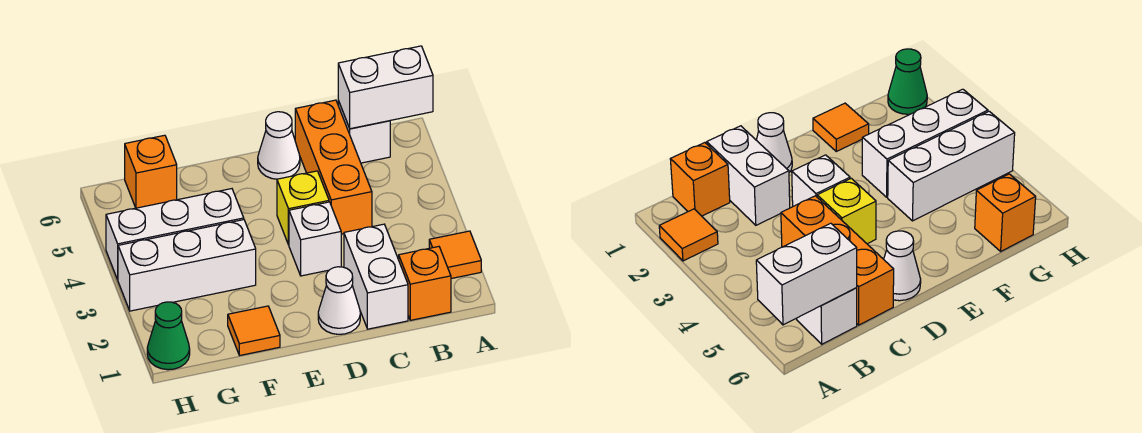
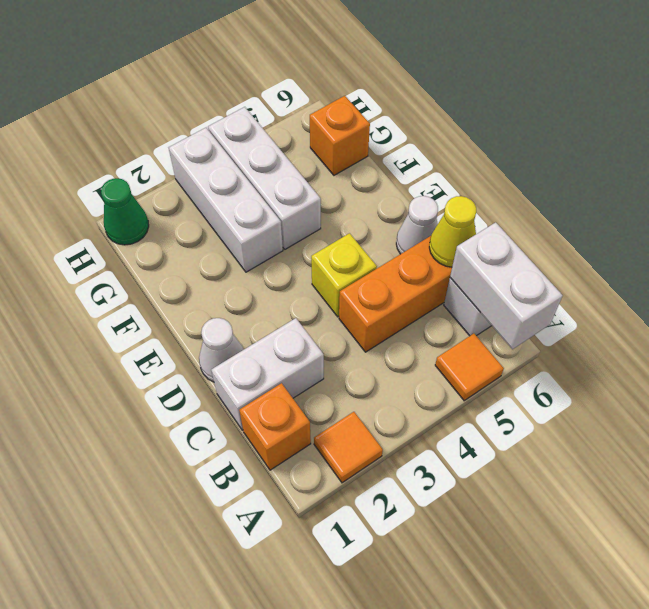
none -> yellow cone C6 level 2
white brick D3 level 1 -> none
orange tile F1 level 1 -> orange tile A5 level 1

